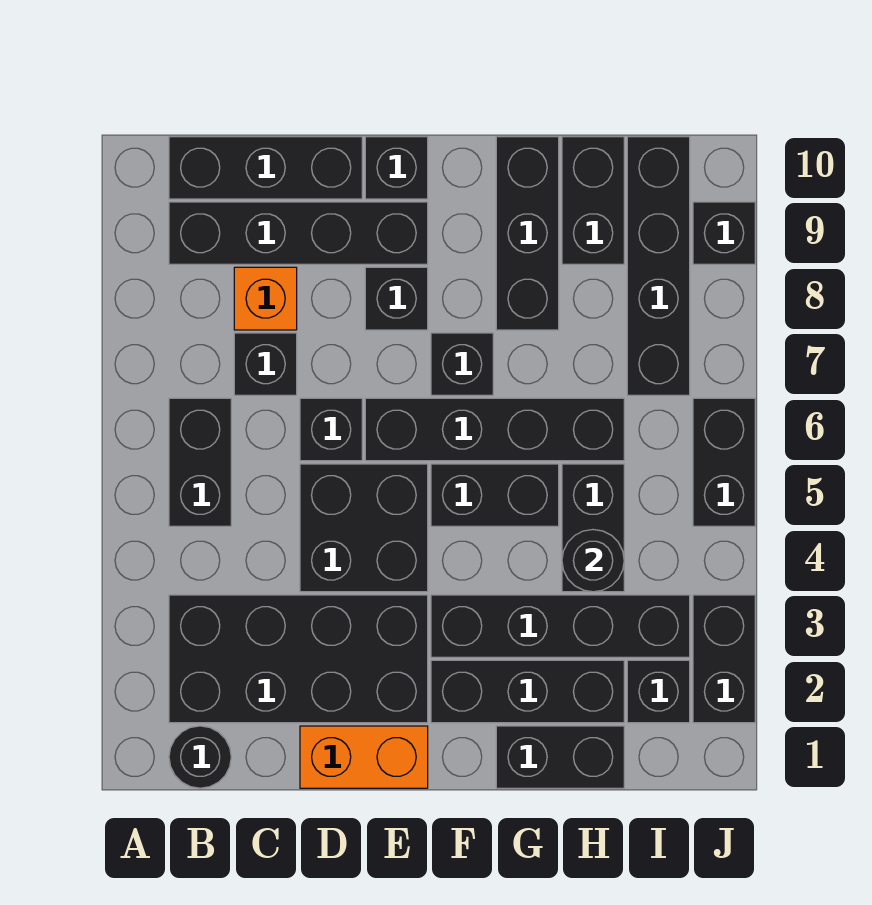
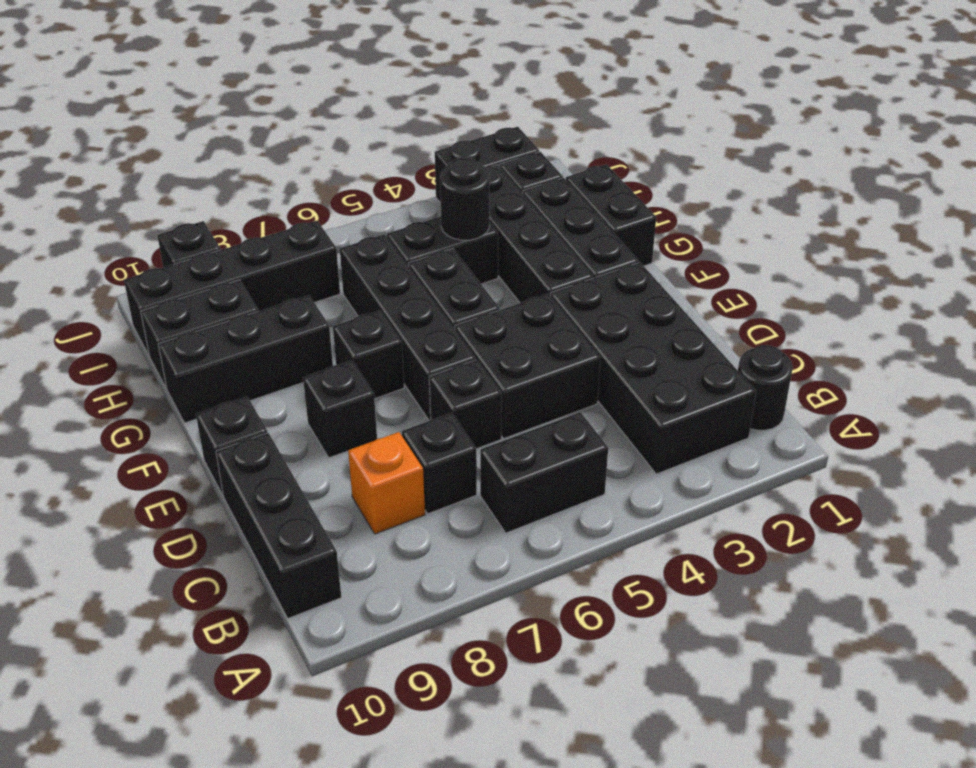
black brick B9:E9 level 1 -> none
orange brick D1:E1 level 1 -> none
black brick J5:J6 level 1 -> none

